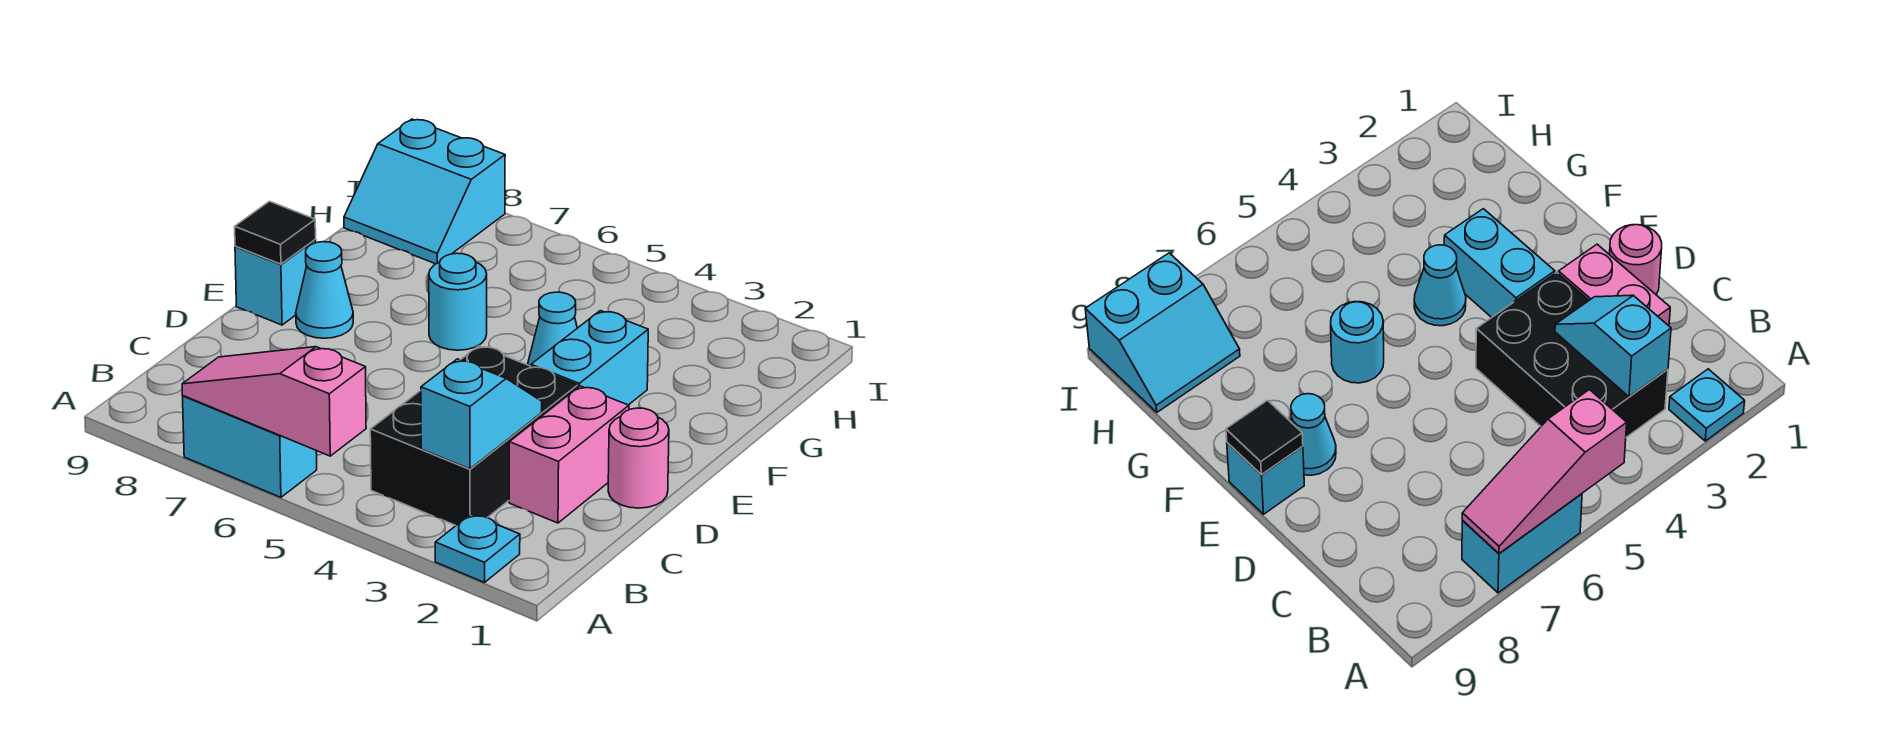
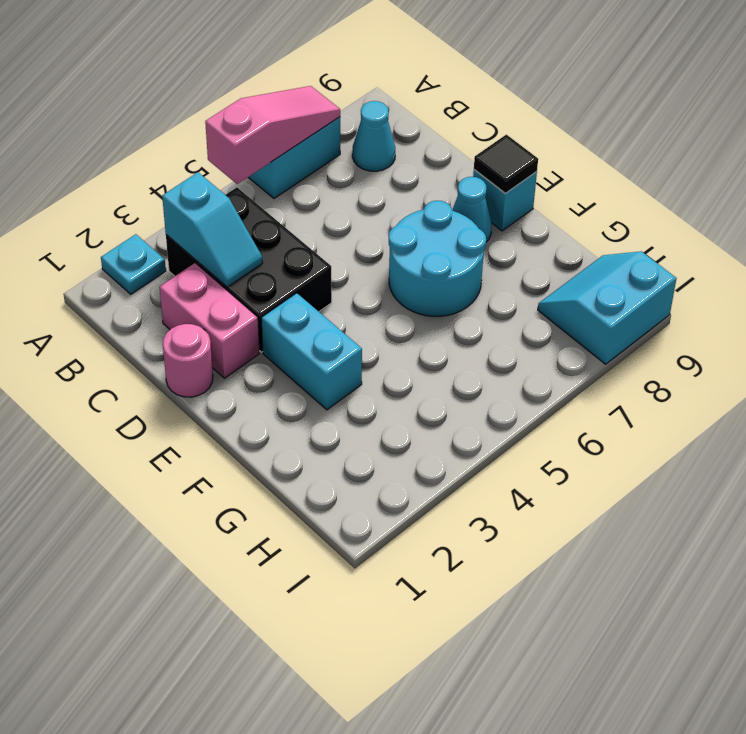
cyan cone F4 level 1 -> cyan cone B8 level 1
cyan round brick F6 level 1 -> cyan round brick E6:F7 level 1

